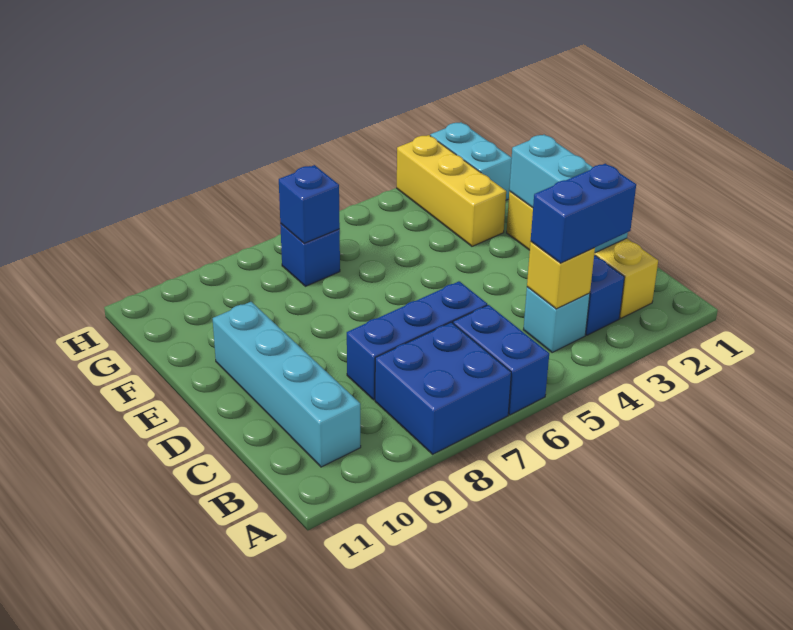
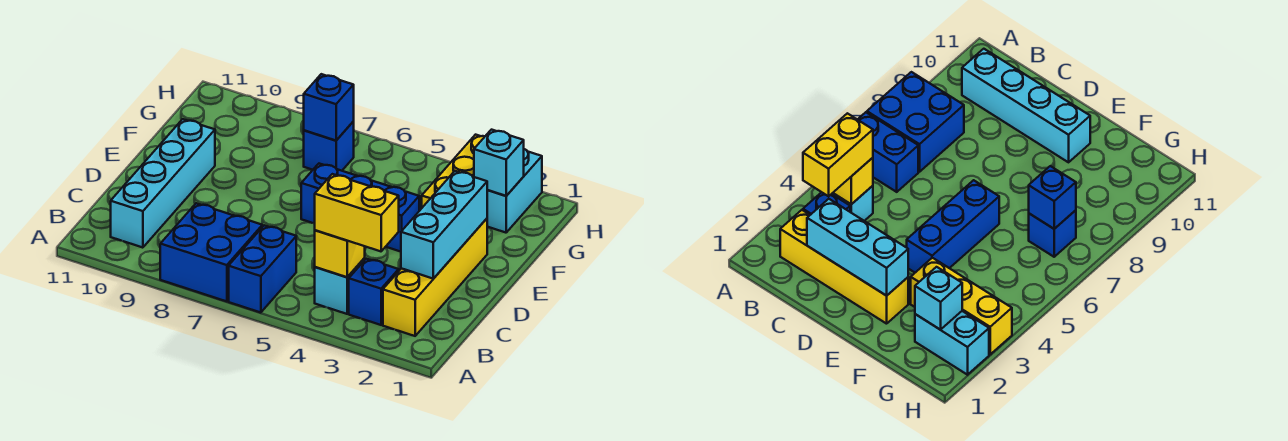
blue brick B3:B4 level 3 -> yellow brick B3:B4 level 3
blue brick C6:C8 level 1 -> blue brick E4:E6 level 1
none -> cyan brick G2 level 2

